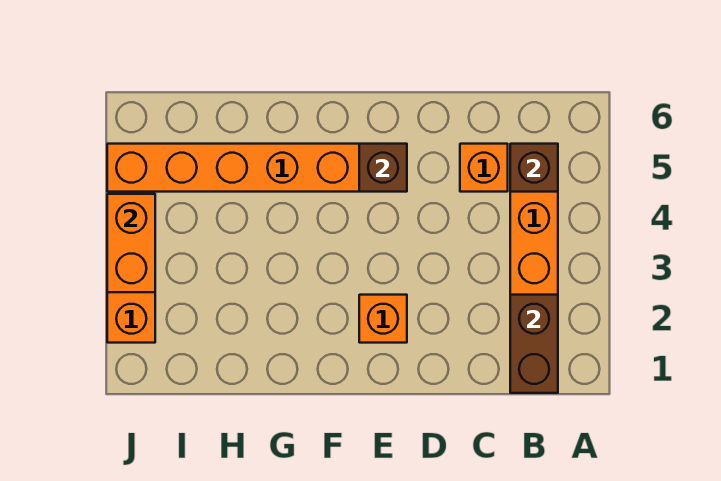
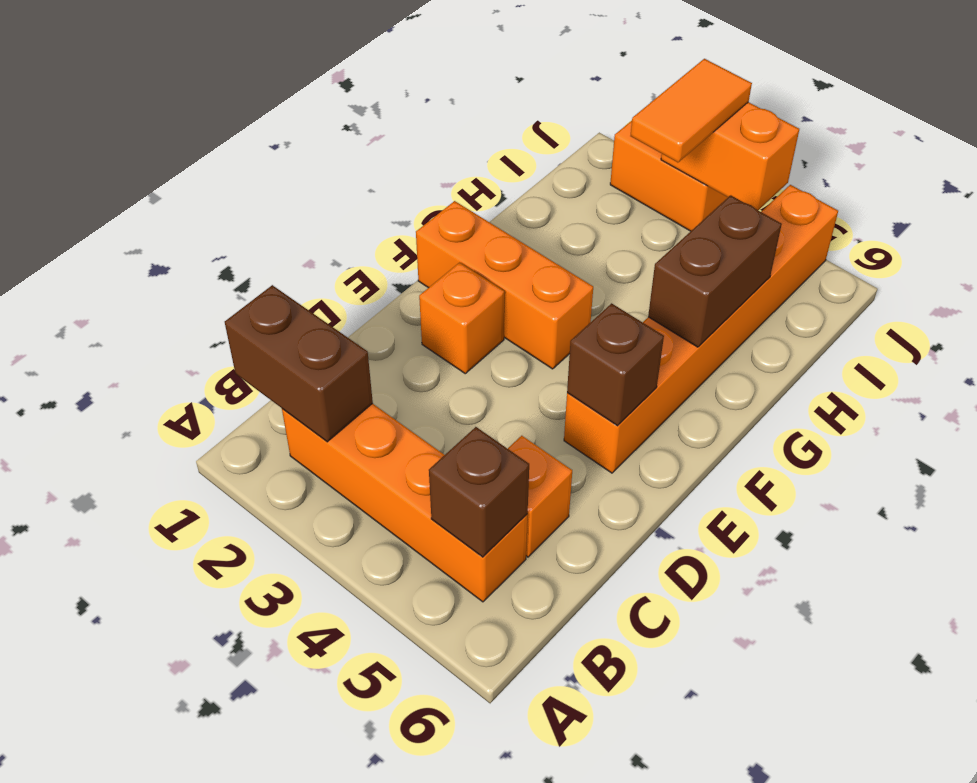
none -> orange brick F1:F3 level 1
none -> brown brick G5:H5 level 2
none -> orange tile I3:J3 level 3

